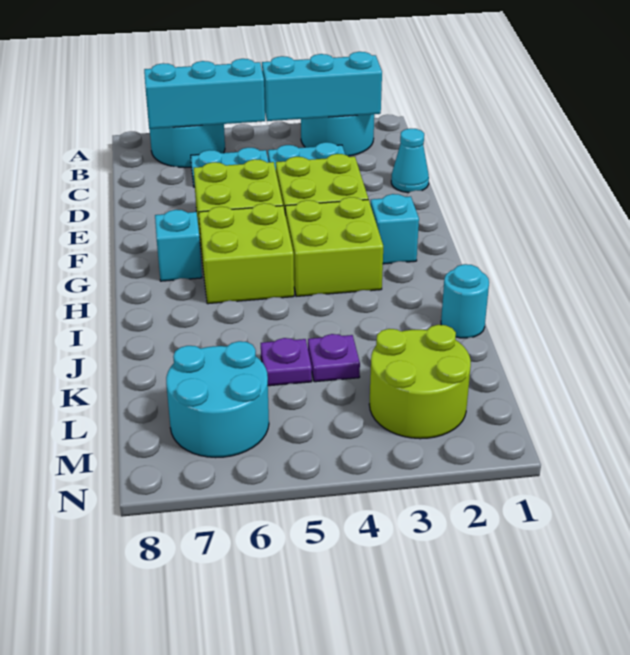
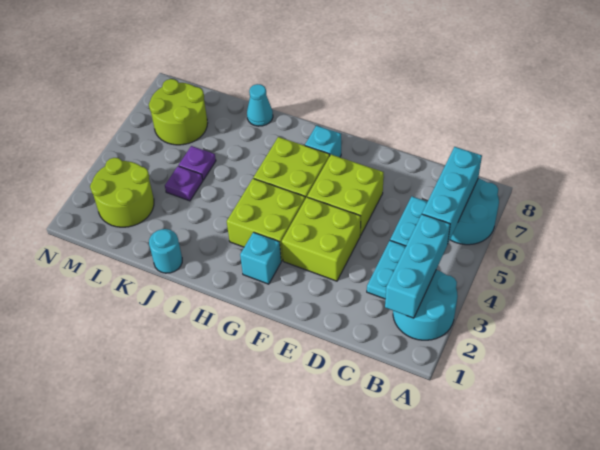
cyan cone D1 level 1 -> cyan cone J8 level 1
cyan round brick L6:M7 level 1 -> lime round brick L6:M7 level 1

